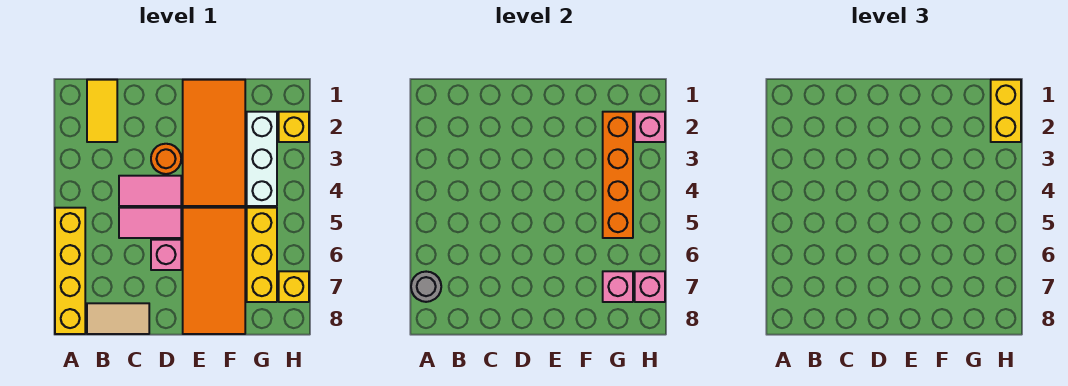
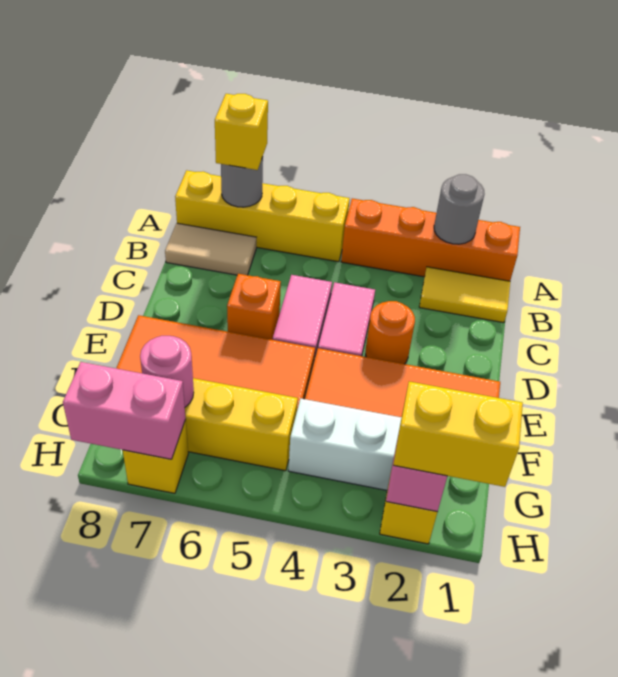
none -> grey round brick A2 level 2
none -> yellow brick A7 level 3
tan tile B8:C8 level 1 -> tan tile B7:B8 level 1
pink brick D6 level 1 -> orange brick D6 level 1
orange brick G2:G5 level 2 -> orange brick A1:A4 level 1
pink brick G7 level 2 -> pink round brick G7 level 2
pink brick H7 level 2 -> pink brick H7:H8 level 2

